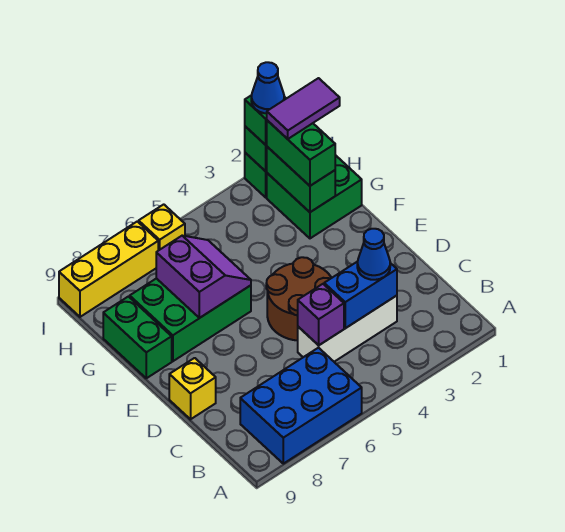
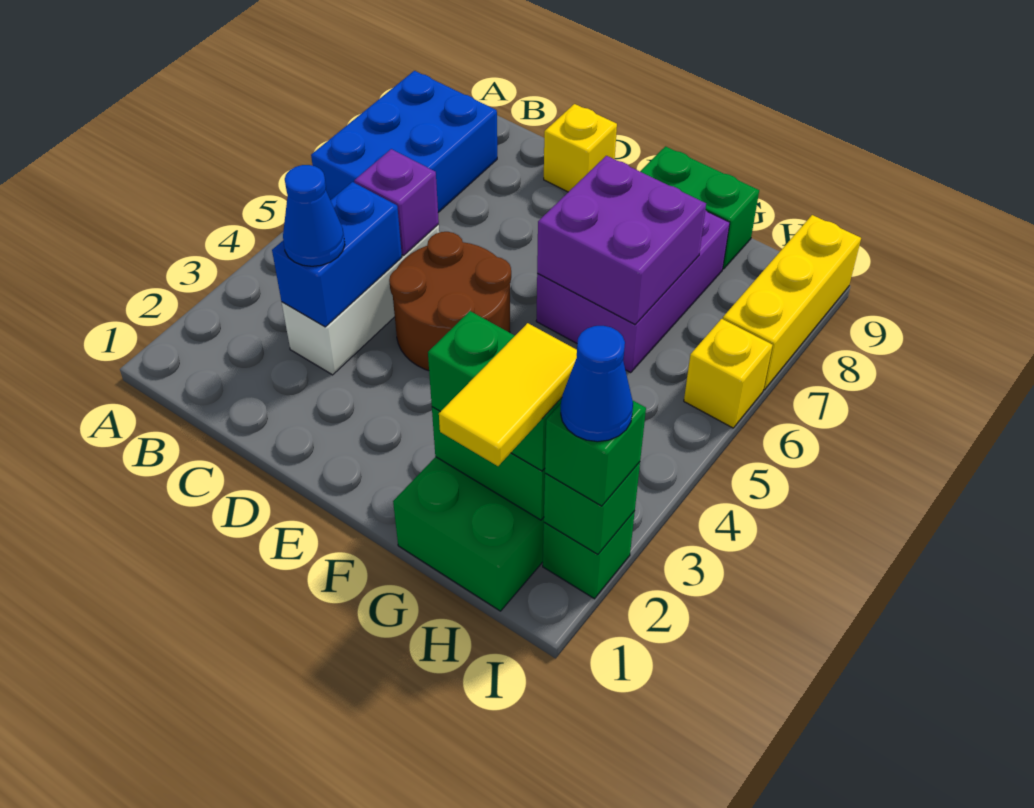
green brick F6:G8 level 1 -> purple brick F6:G8 level 1
purple slope F6:G7 level 2 top 7 -> purple brick F6:G7 level 2
purple tile H1:H2 level 4 -> yellow tile H1:H2 level 4

